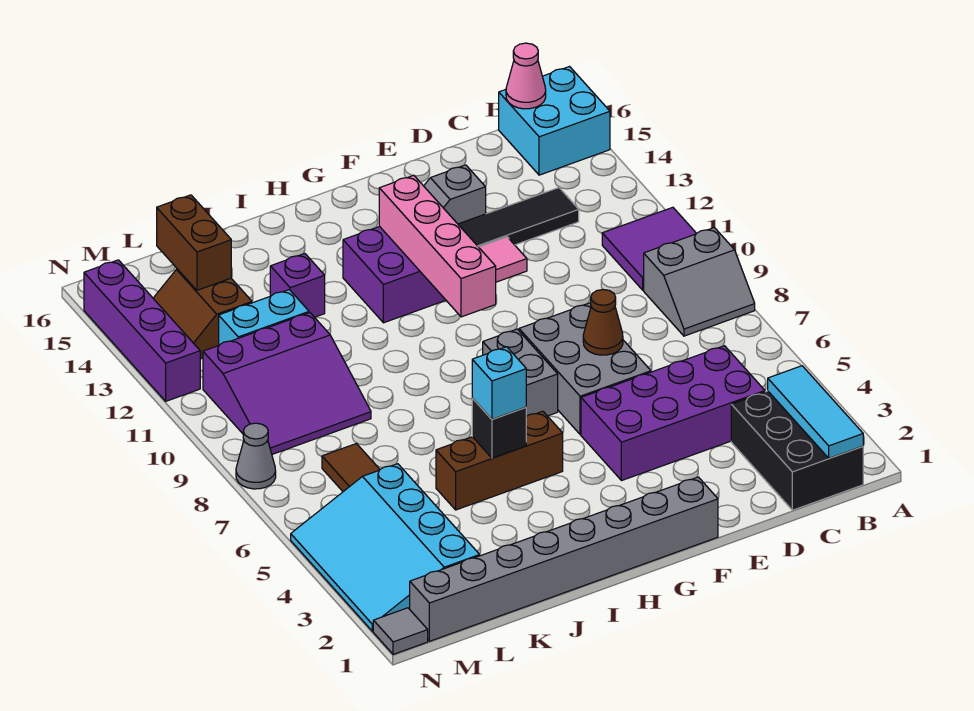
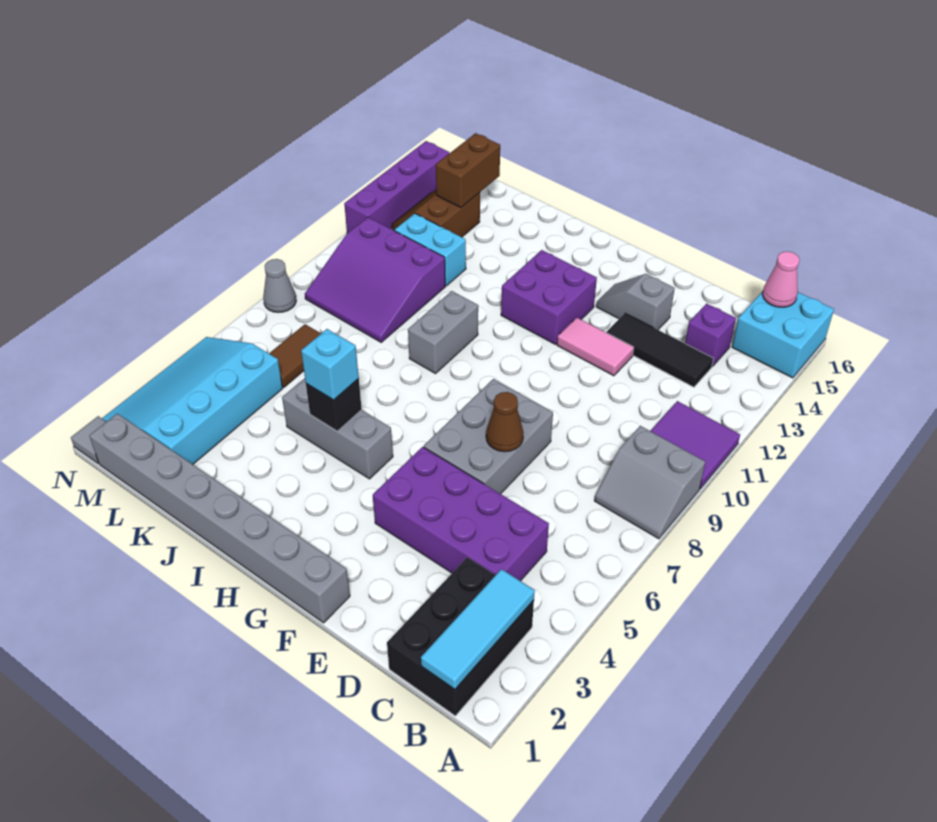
grey brick G7:G8 level 1 -> grey brick I9:I10 level 1
pink brick G10:G13 level 2 -> none
brown brick H5:J5 level 1 -> grey brick H5:J5 level 1
purple brick J13 level 1 -> purple brick C14 level 1

